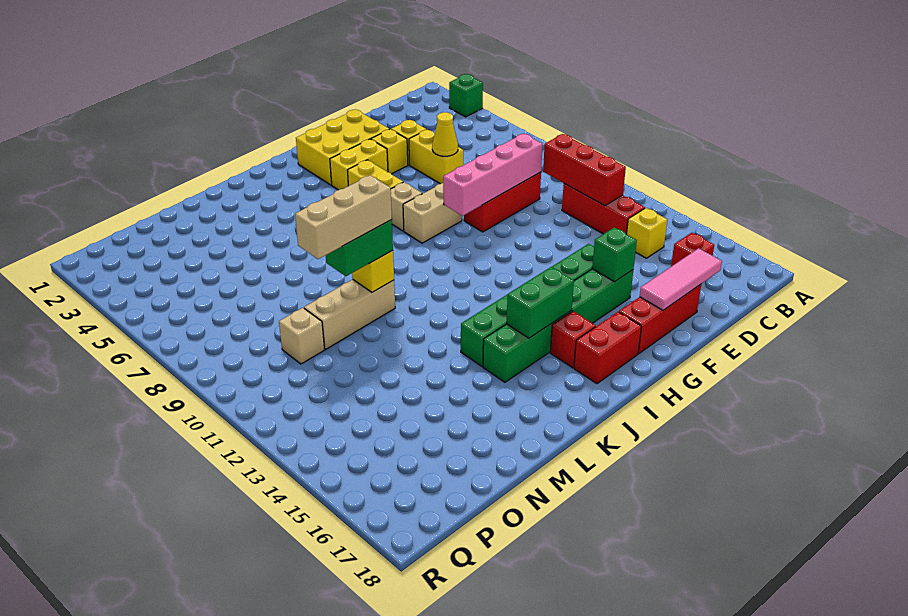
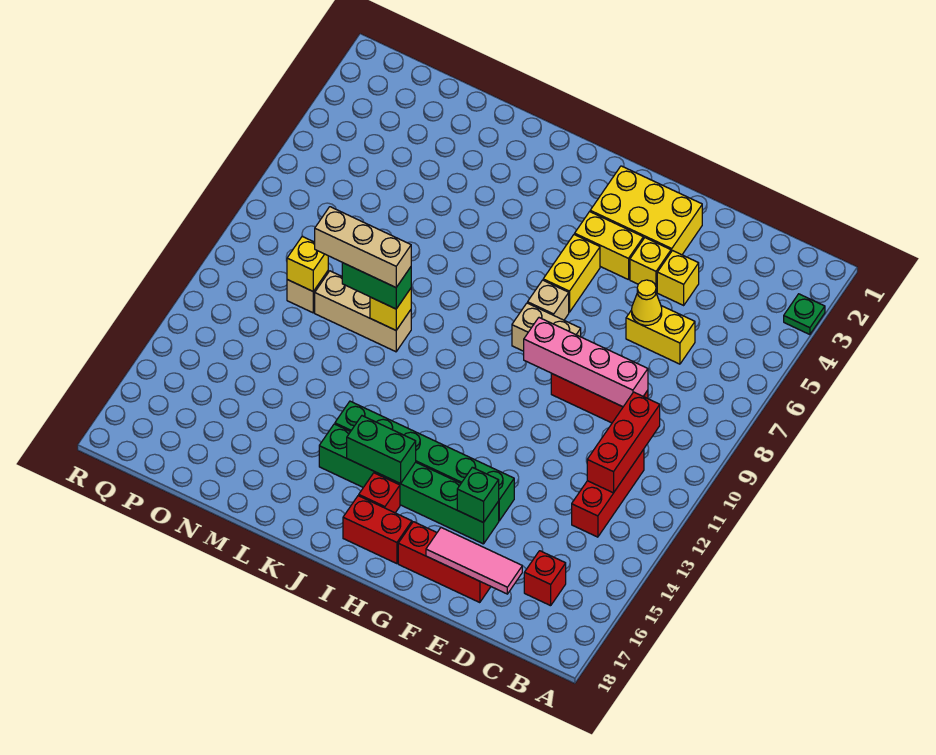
green brick A3 level 1 -> green plate A3 level 1
yellow brick C14 level 1 -> yellow brick O10 level 2
yellow brick E5:E6 level 1 -> yellow brick D6:E6 level 1

